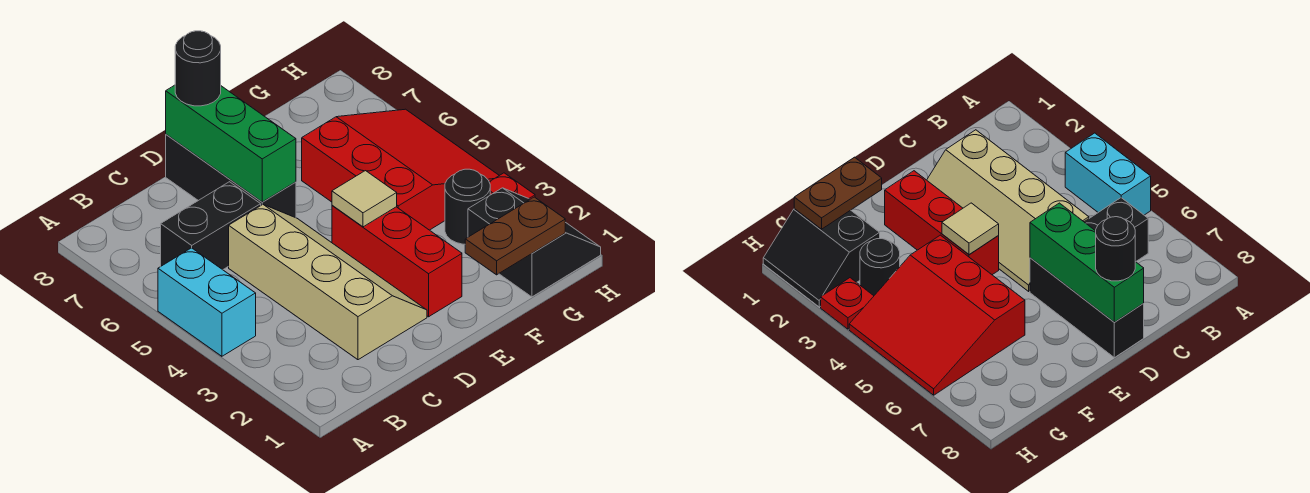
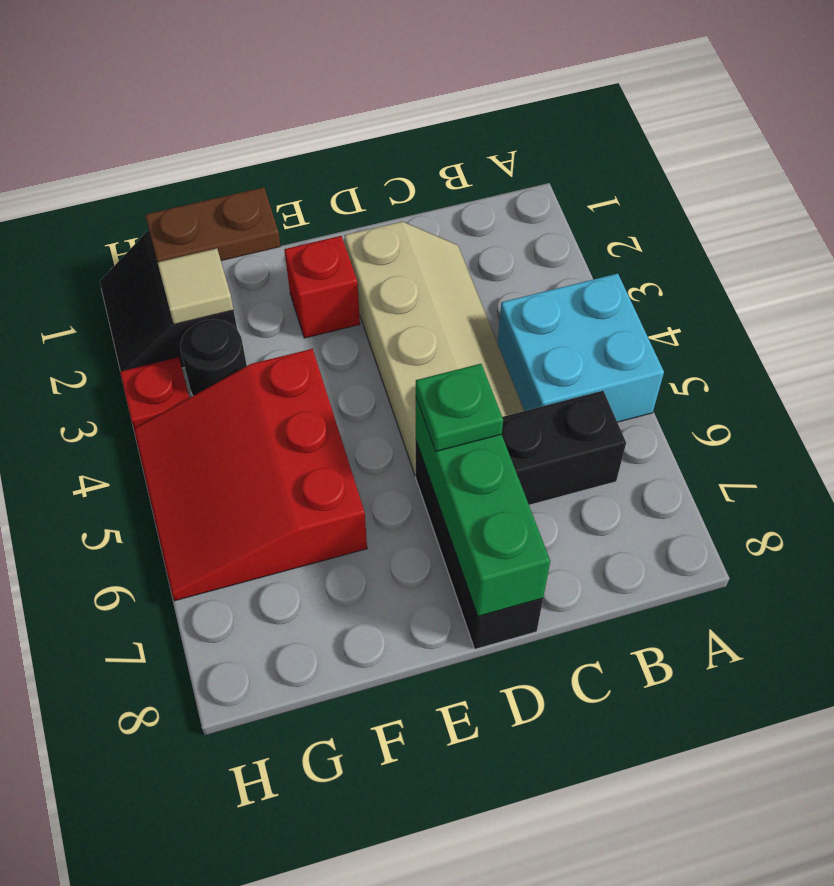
cyan brick A4:A5 level 1 -> cyan brick A4:B5 level 1
tan slope C2:D5 level 1 top C -> tan slope C2:D5 level 1 top D
none -> green plate D6 level 3
black round brick D8 level 3 -> none
red brick E2:E4 level 1 -> red brick E2 level 1
tan tile E4 level 2 -> tan tile G2 level 2

